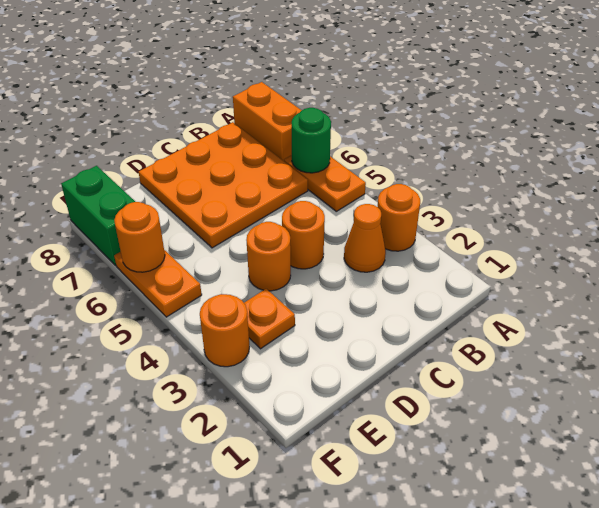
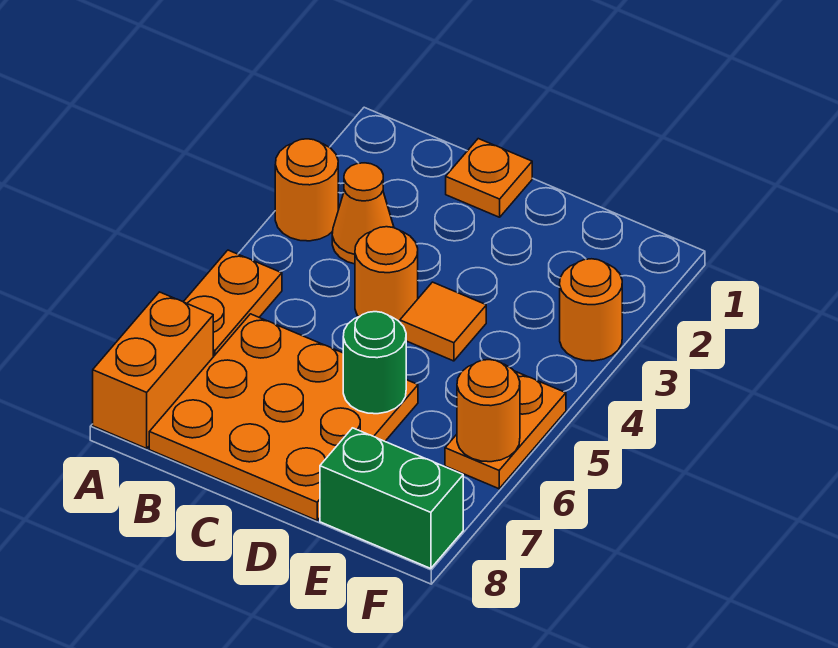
green round brick A6 level 2 -> green round brick D6 level 2
orange round brick D4 level 1 -> orange tile D4 level 1
orange plate E3 level 1 -> orange plate C1 level 1
green brick F7:F8 level 1 -> green brick E8:F8 level 1

